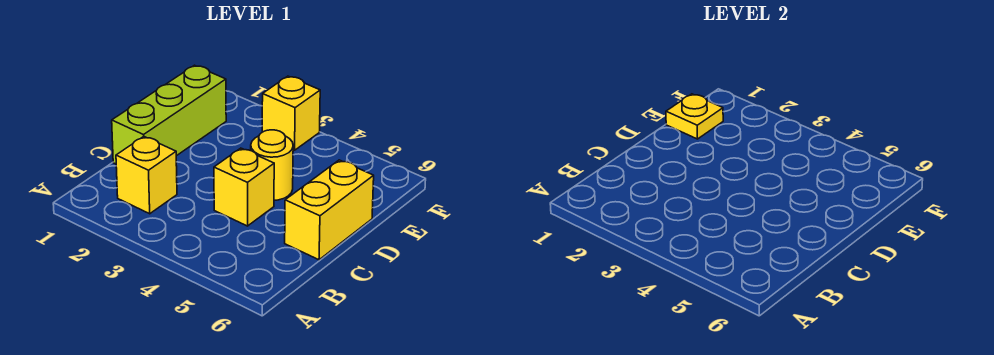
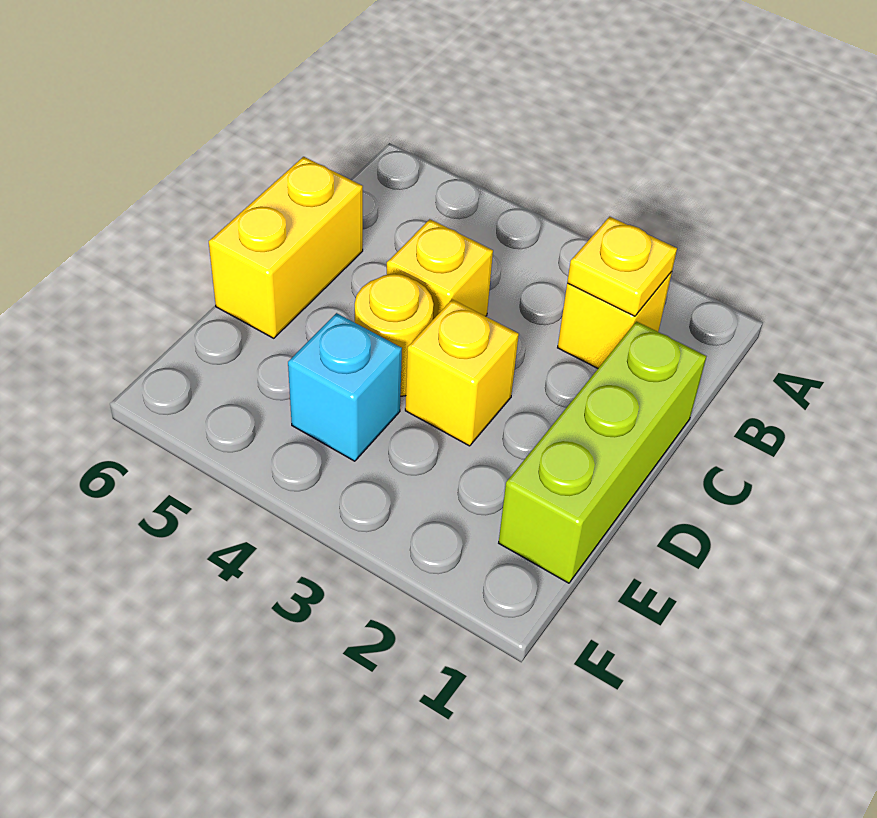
yellow plate E1 level 2 -> yellow plate B2 level 2
none -> cyan brick E4 level 1
yellow brick F3 level 1 -> yellow brick D3 level 1

